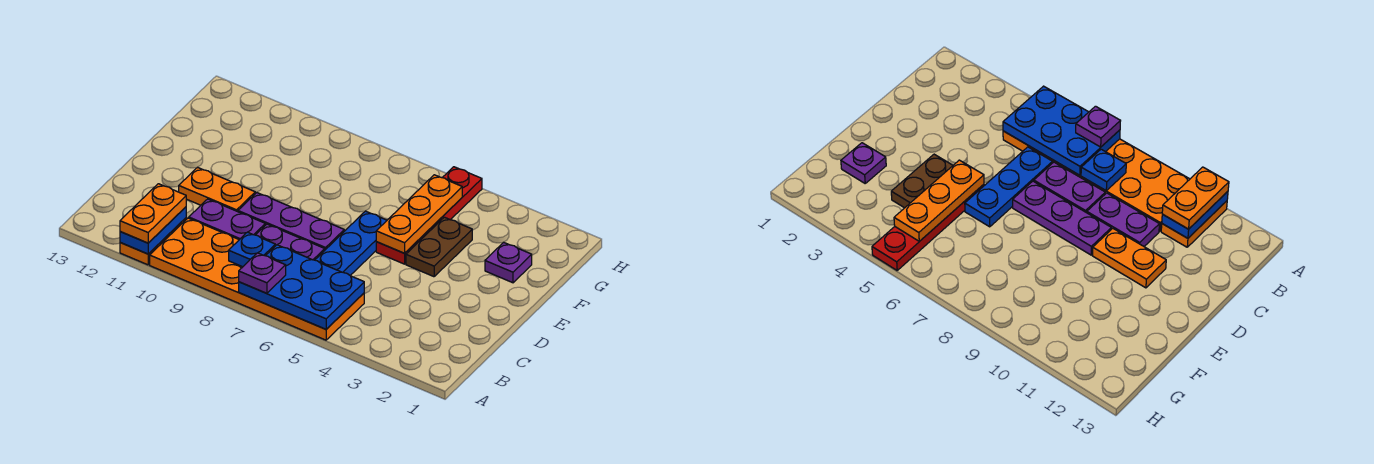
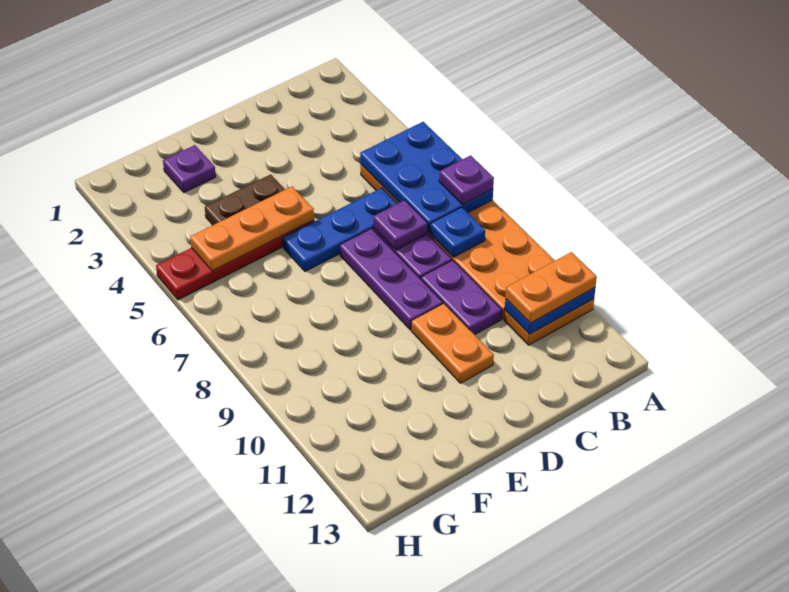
none -> purple plate C7 level 2

